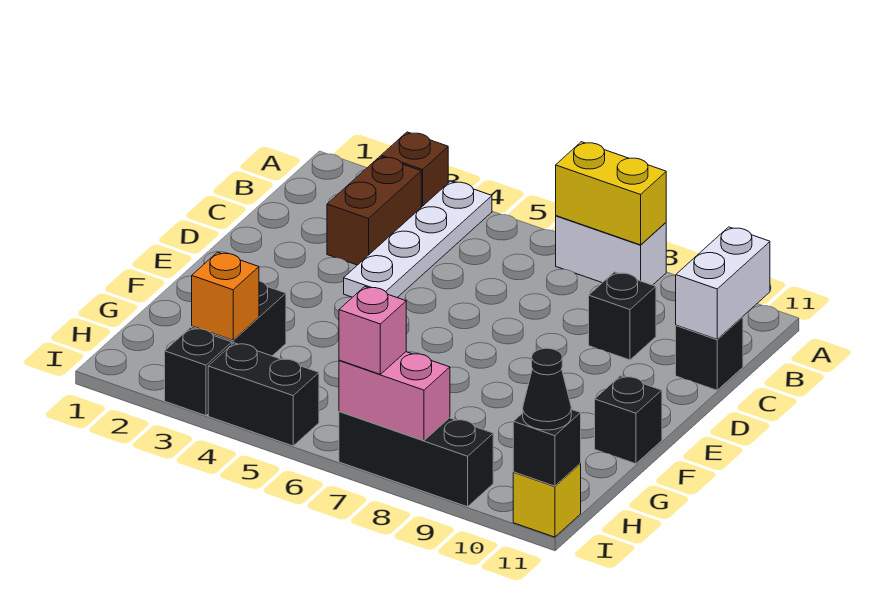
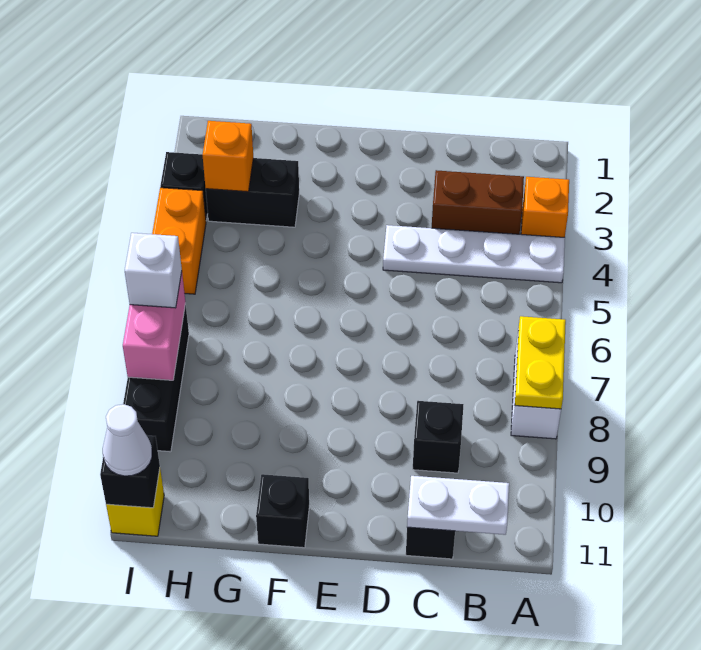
brown brick A3 level 1 -> orange brick A3 level 1
yellow brick A7:A8 level 2 -> yellow plate A7:A8 level 2
white brick B11:C11 level 2 -> white plate B11:C11 level 2
black brick I4:I5 level 1 -> orange brick I4:I5 level 1
pink brick I7 level 3 -> white brick I7 level 3
black cone I11 level 3 -> white cone I11 level 3

